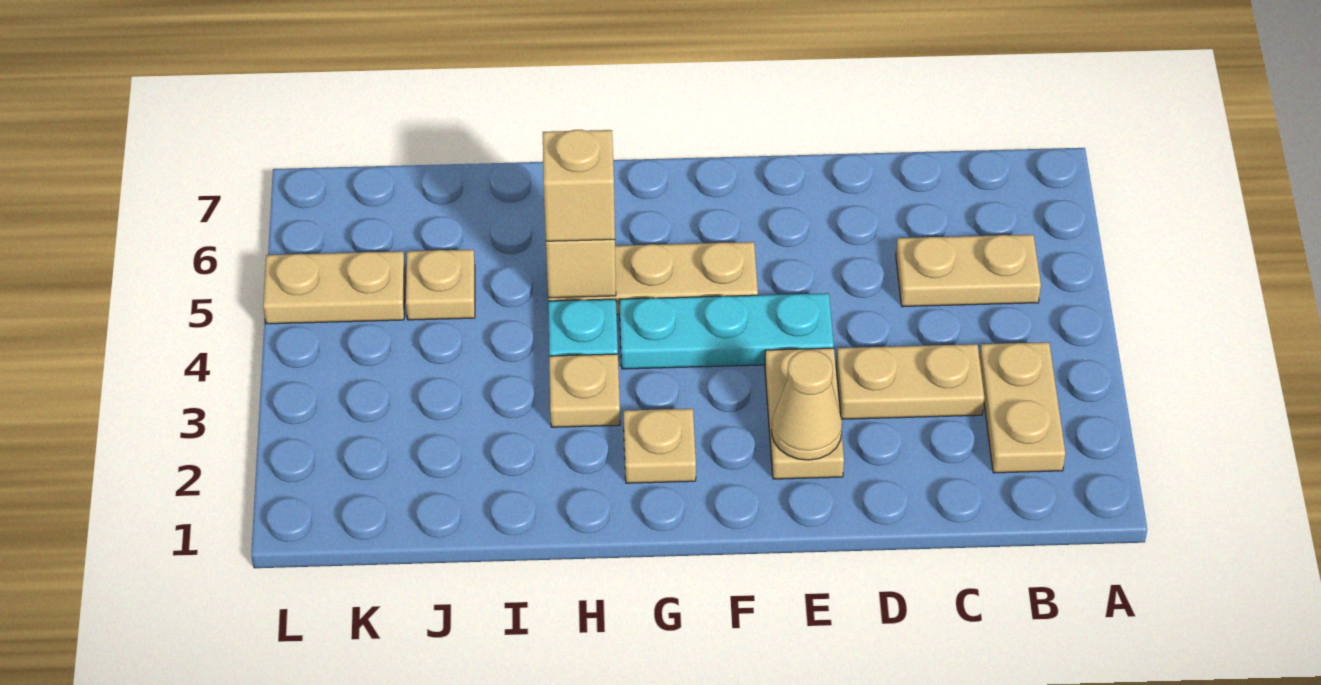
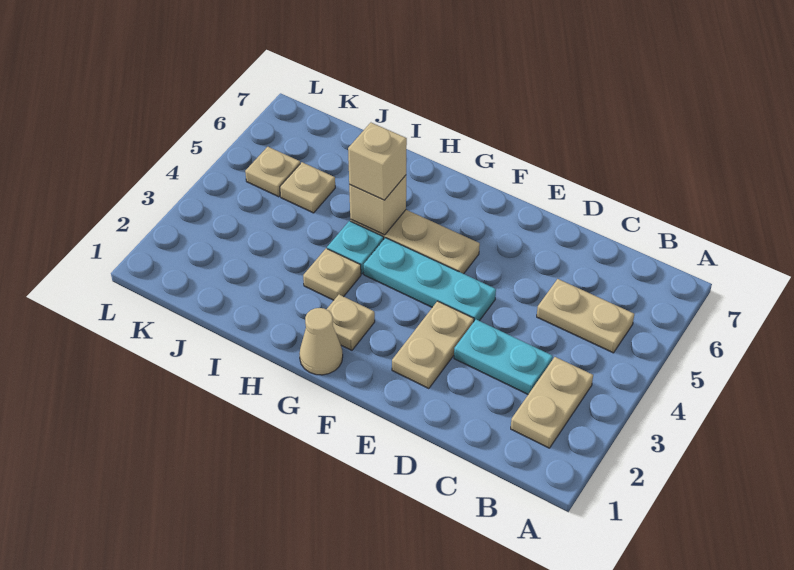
tan plate C3:D3 level 1 -> cyan plate C3:D3 level 1
tan cone E2 level 2 -> tan cone G1 level 1
tan plate K5:L5 level 1 -> tan plate K5 level 1

